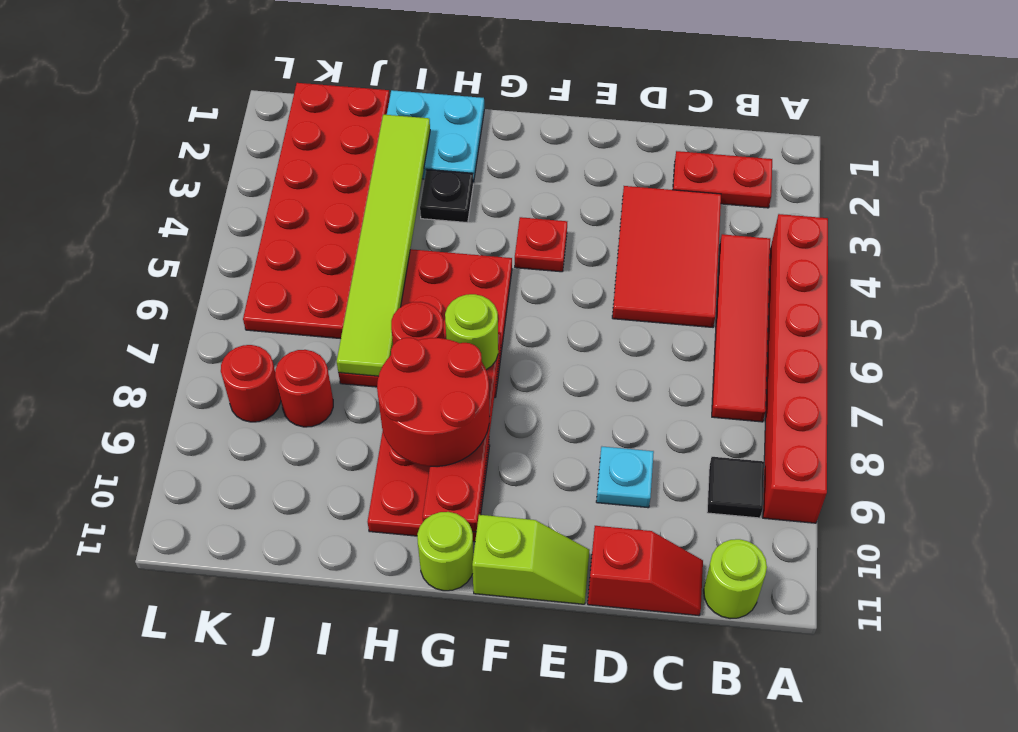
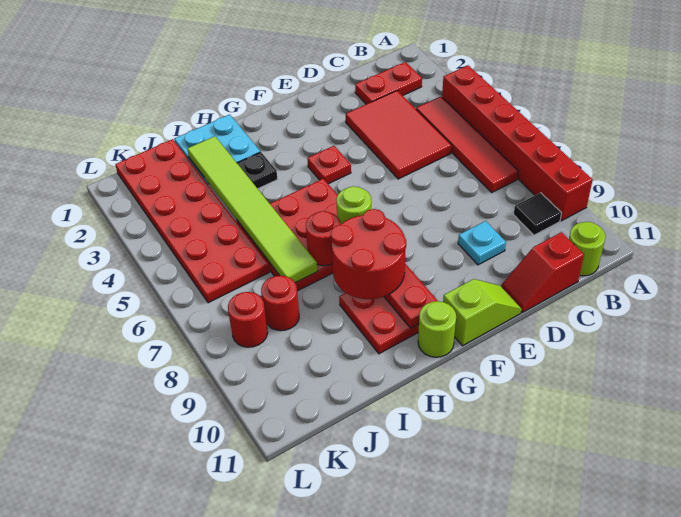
red slope C11:D11 level 1 top D -> red slope C11:D11 level 1 top C

